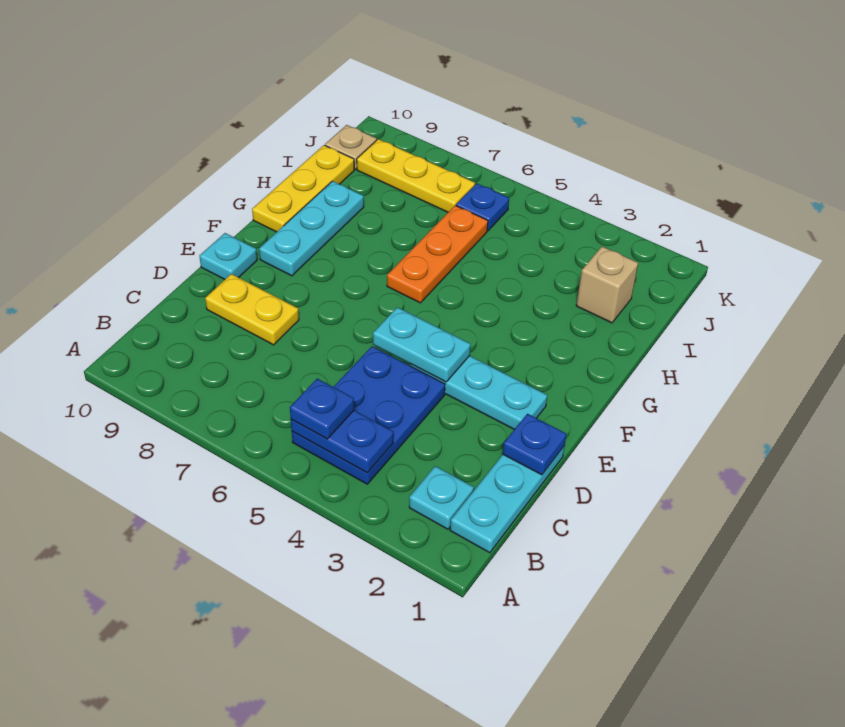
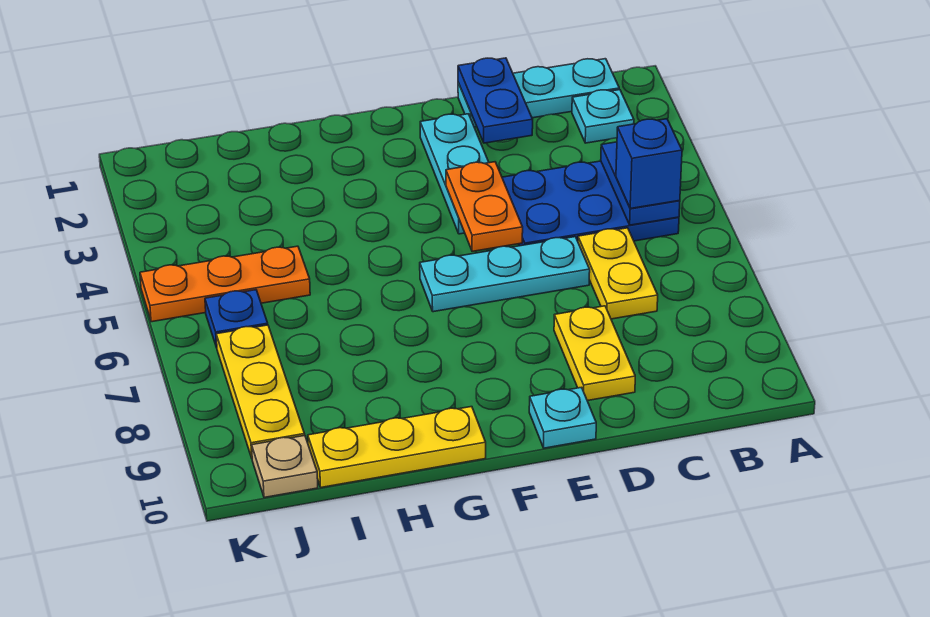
blue plate B5 level 3 -> blue brick B5 level 3
none -> yellow plate C6:C7 level 1
blue plate D1 level 2 -> blue plate D1:D2 level 2
cyan plate E4:E5 level 2 -> orange plate E4:E5 level 2
cyan plate F9:H9 level 1 -> cyan plate D6:F6 level 1
orange plate G6:I6 level 1 -> orange plate I5:K5 level 1
tan brick I2 level 1 -> none

